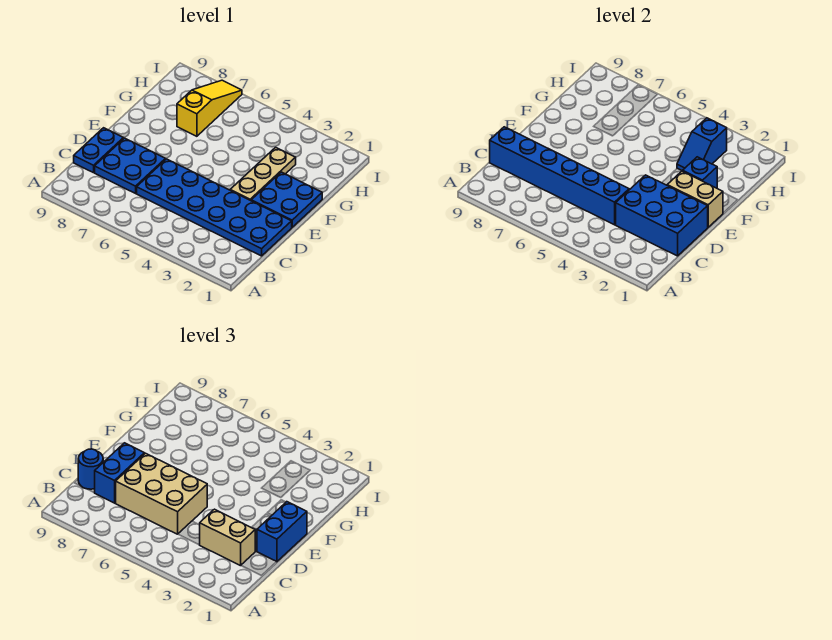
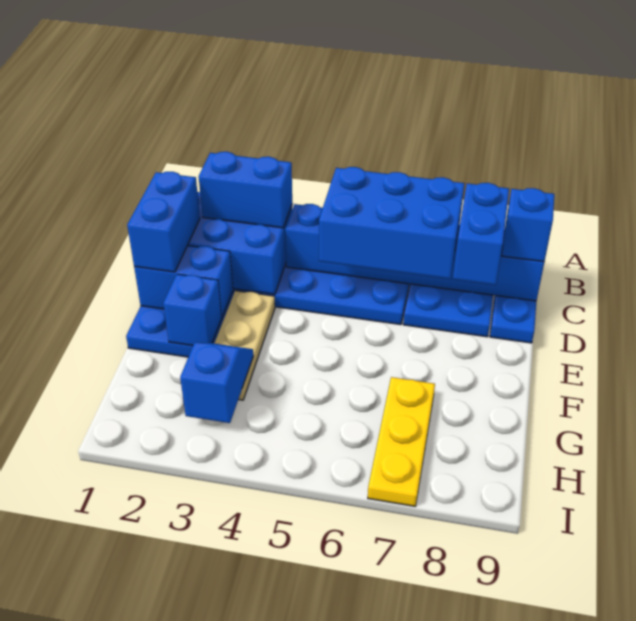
tan brick C2:C3 level 3 -> blue brick C2:C3 level 3
tan brick C5:D7 level 3 -> blue brick C5:D7 level 3
blue round brick C9 level 3 -> blue brick C9 level 3
tan brick E1:E2 level 2 -> blue brick E1:E2 level 2
yellow slope G7:I7 level 1 top G -> yellow plate G7:I7 level 1

